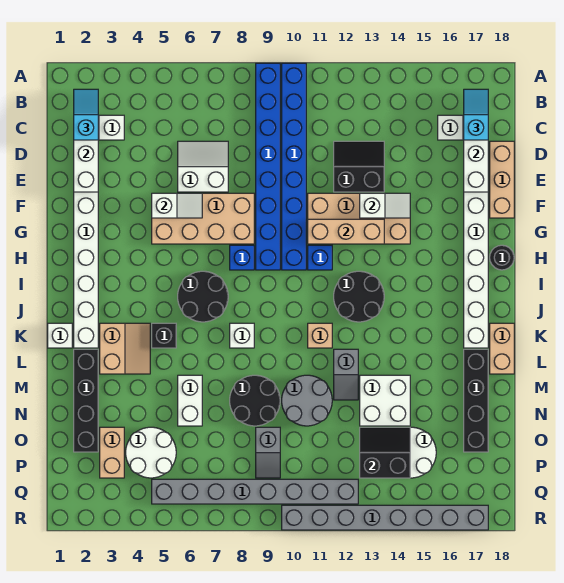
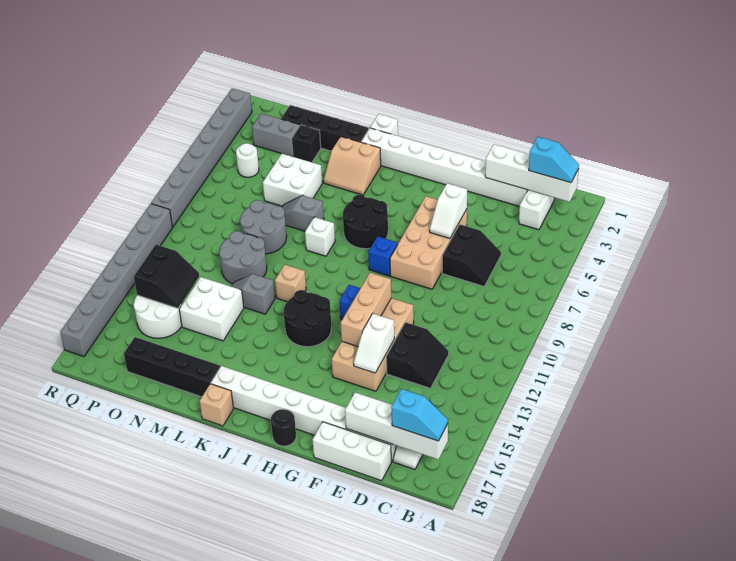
blue brick A9:H9 level 1 -> none
blue brick A10:H10 level 1 -> none
white slope D6:E7 level 1 top E -> black slope D6:E7 level 1 top E
tan brick D18:F18 level 1 -> white brick D18:F18 level 1
black brick K5 level 1 -> black brick N3 level 1
tan brick K18:L18 level 1 -> tan brick K18 level 1
white brick M6:N6 level 1 -> white brick M5:N6 level 1
black round brick M8:N9 level 1 -> grey round brick M8:N9 level 1
tan brick O3:P3 level 1 -> grey brick O3:P3 level 1
white round brick O4:P5 level 1 -> white round brick P5 level 1
grey slope O9:P9 level 1 top O -> grey slope L7:M7 level 1 top L
grey brick Q5:Q12 level 1 -> grey brick R2:R9 level 1

